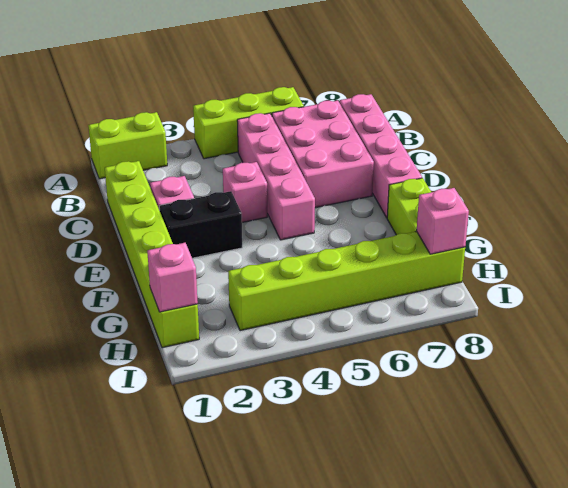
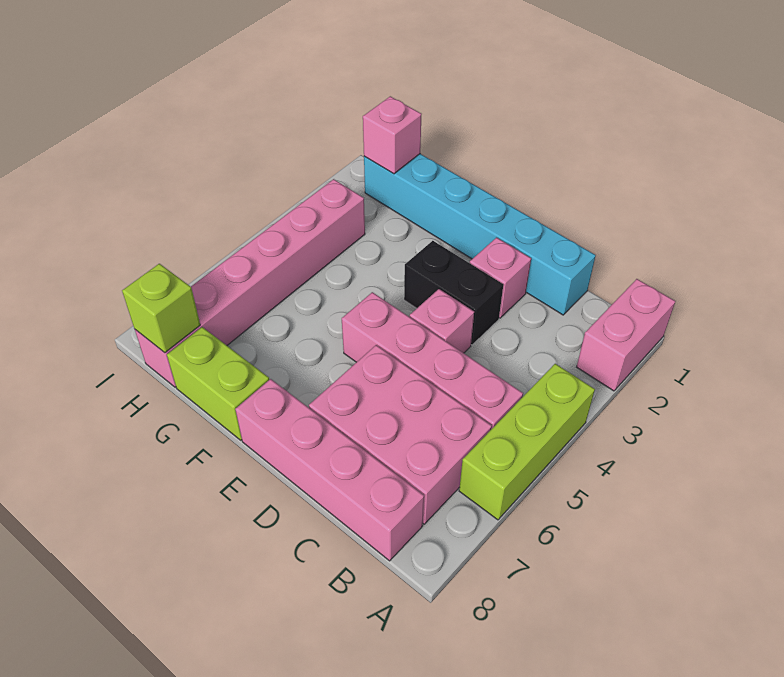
lime brick A1:A2 level 1 -> pink brick A1:A2 level 1
lime brick C1:H1 level 1 -> cyan brick C1:H1 level 1
black brick E2:E3 level 1 -> black brick D3:E3 level 1
lime brick H3:H8 level 1 -> pink brick H3:H8 level 1
pink brick H8 level 2 -> lime brick H8 level 2

